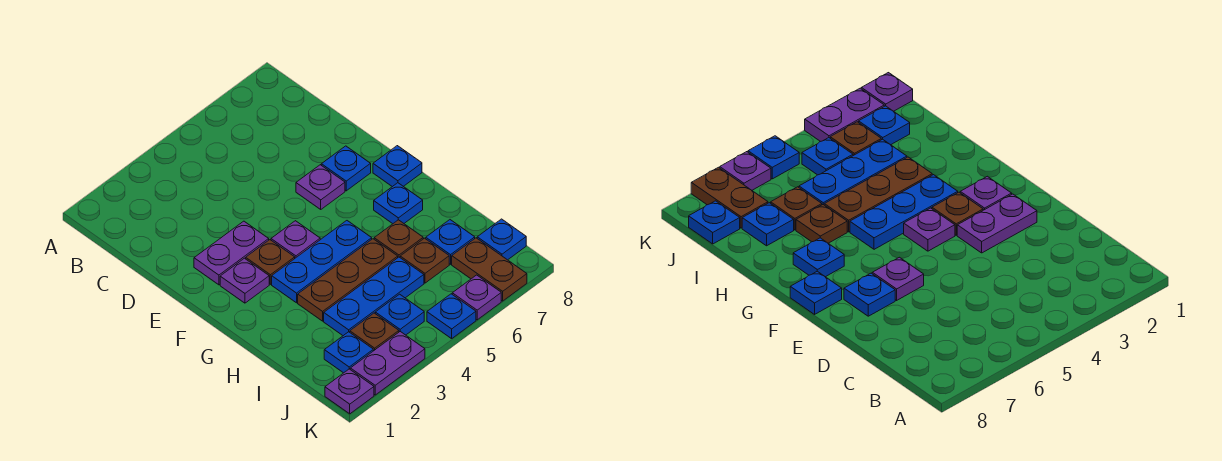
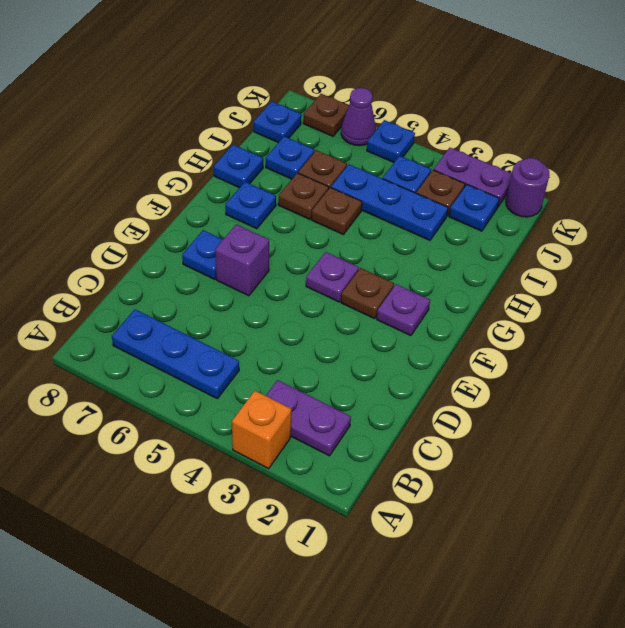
none -> orange brick A3 level 1
purple plate E2:E3 level 1 -> purple plate B2:B3 level 1
purple plate E6 level 1 -> purple brick E6 level 1
blue plate F8 level 1 -> blue plate H8 level 1
blue plate G3:G5 level 1 -> blue plate B5:B7 level 1
brown plate H3:H5 level 1 -> brown plate H5 level 1
brown plate J7:K7 level 1 -> brown plate K7 level 1
purple plate K1 level 1 -> purple round brick K1 level 1
purple plate K6 level 1 -> purple cone K6 level 1

